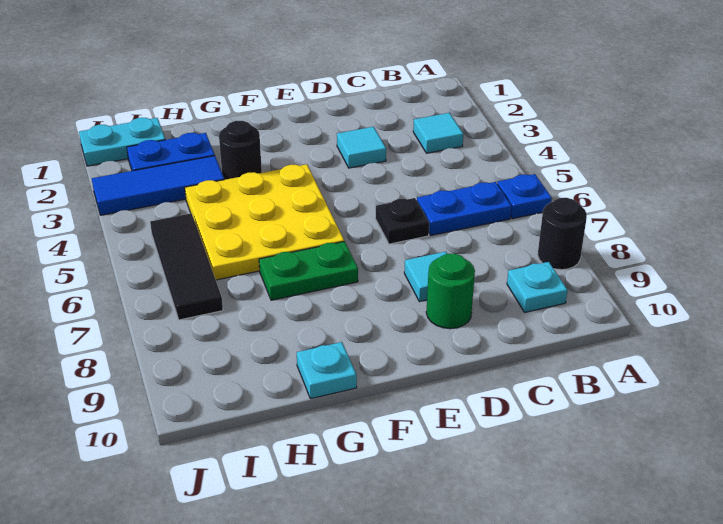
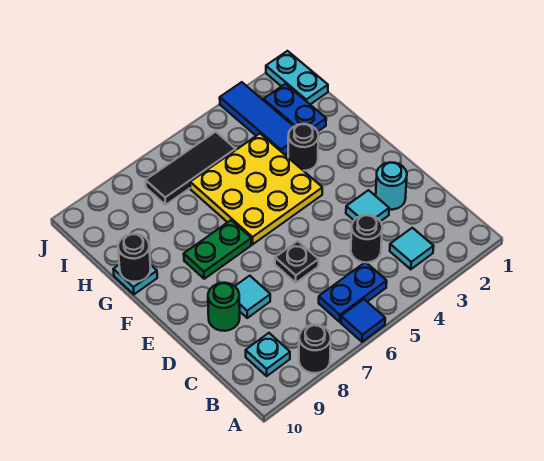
blue plate A6 level 1 -> blue tile A6 level 1
blue plate B6:C6 level 1 -> blue plate B5:B6 level 1
none -> black round brick C4 level 1
none -> cyan round brick D2 level 1
green plate F7:G7 level 1 -> green plate F7:F8 level 1
none -> black round brick G10 level 2

